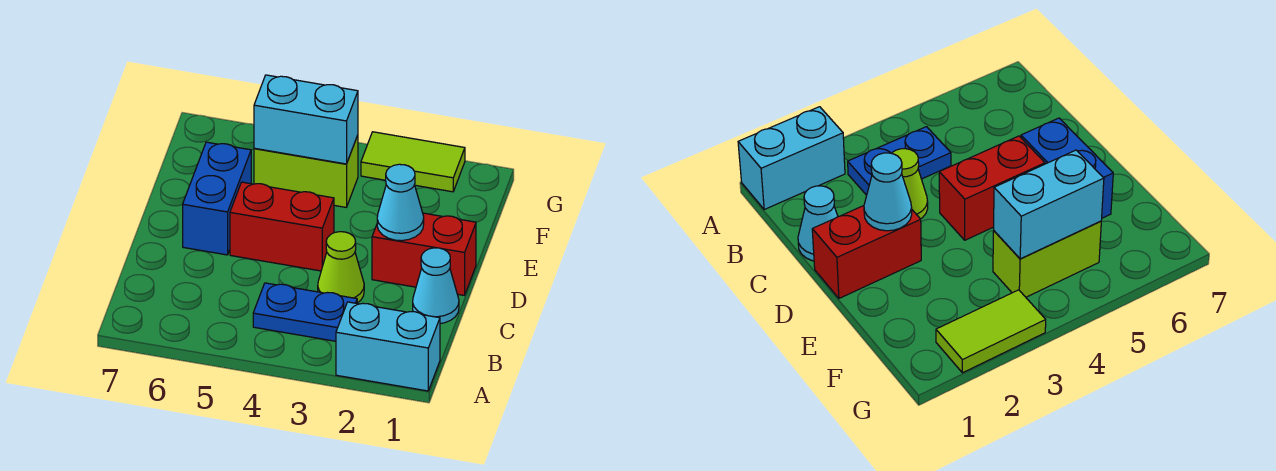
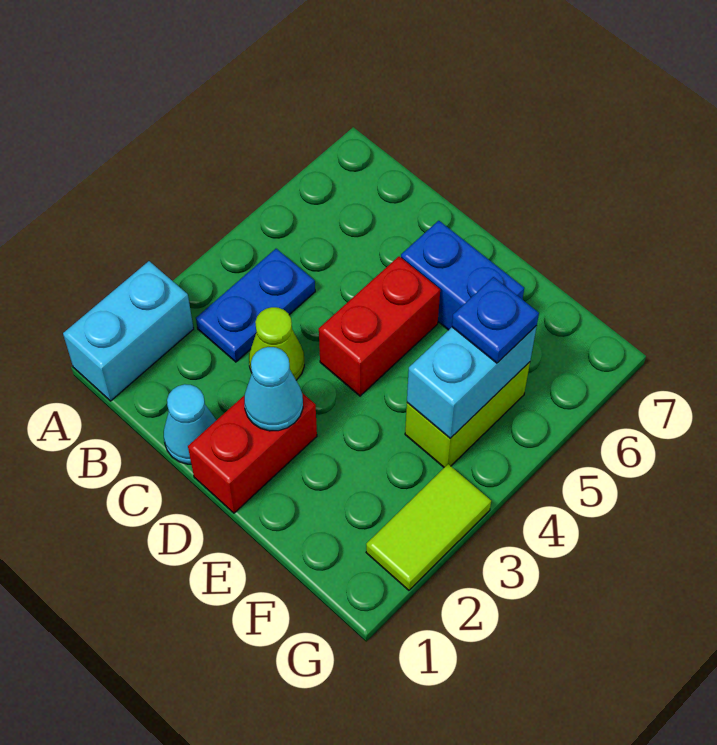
none -> blue plate F5 level 3

